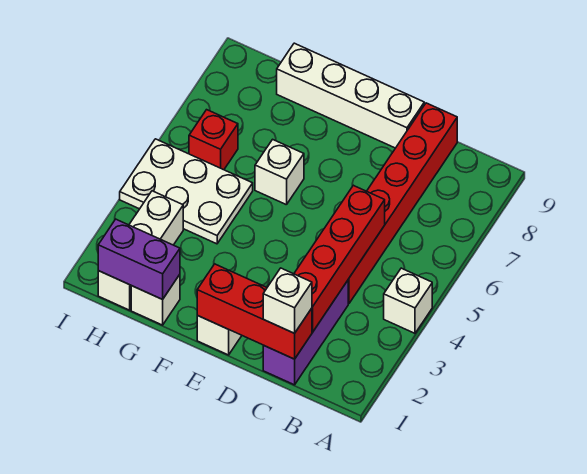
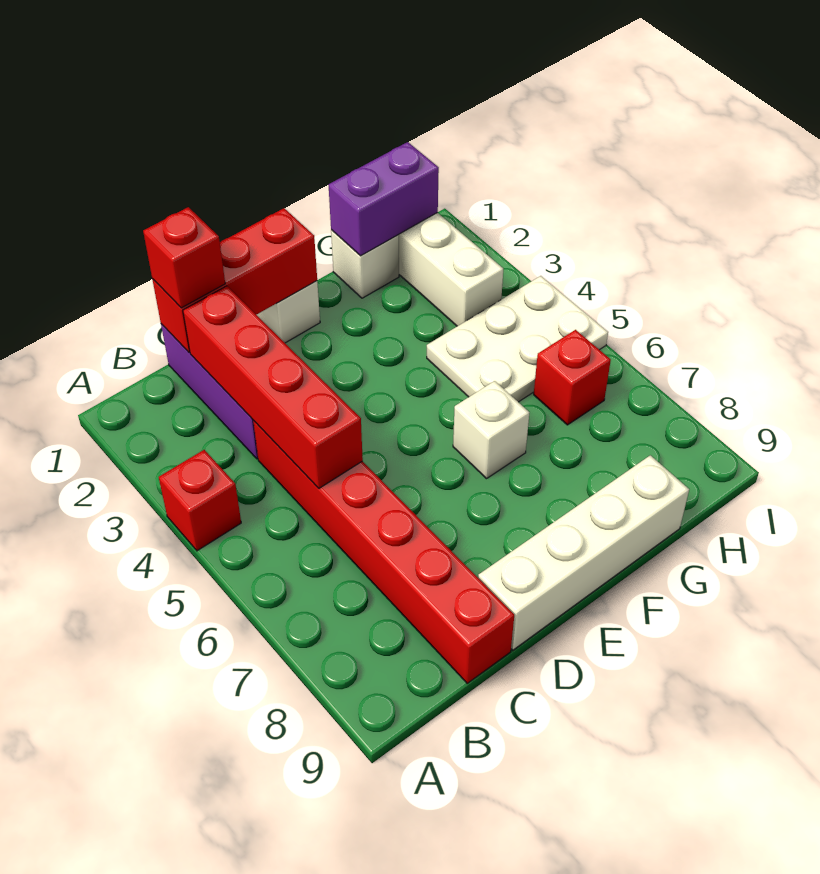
white brick A4 level 1 -> red brick A4 level 1
white brick C1 level 3 -> red brick C1 level 3

